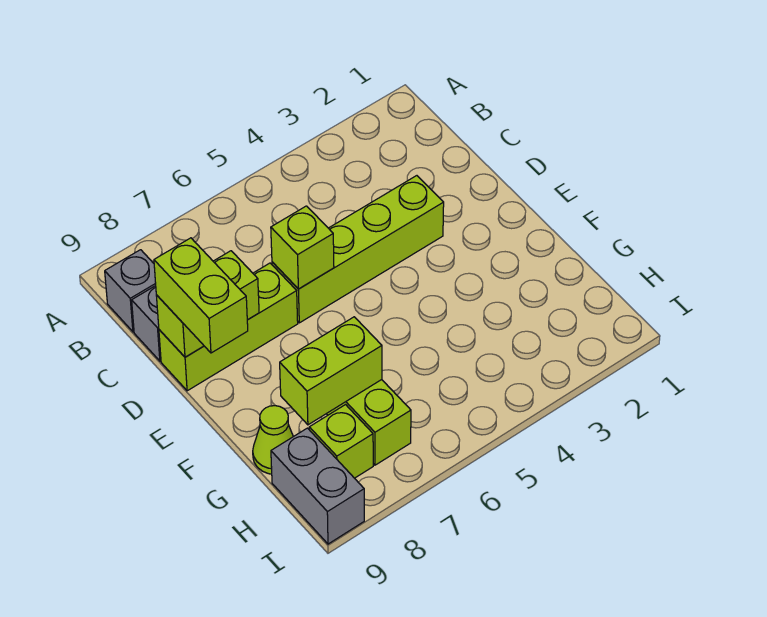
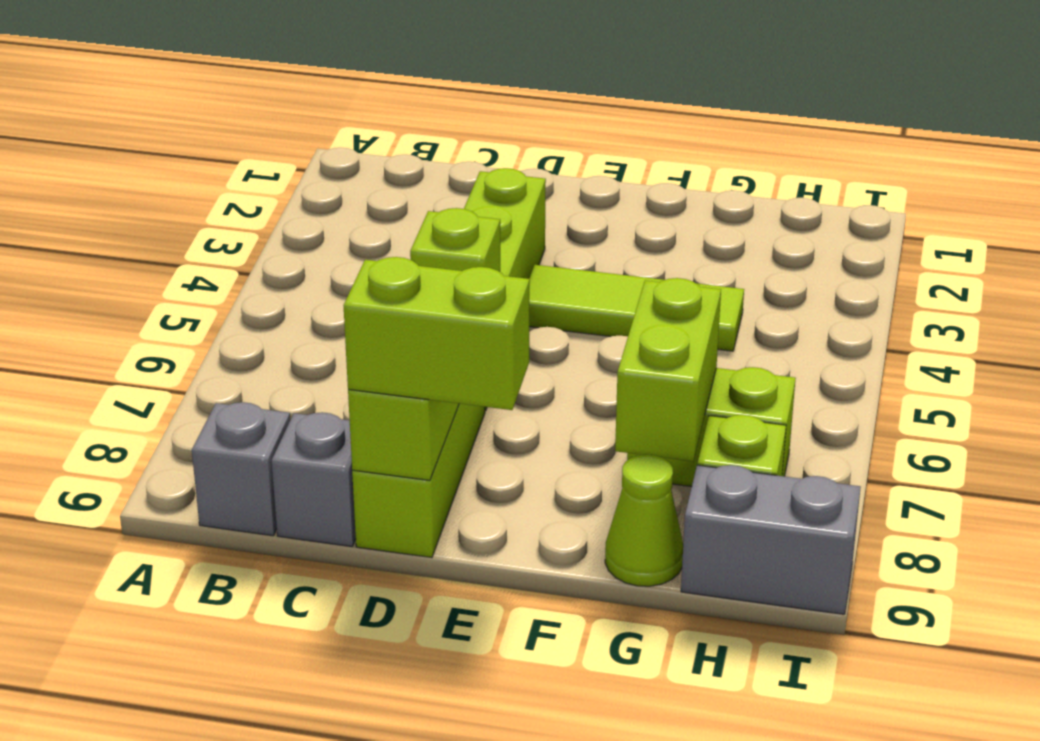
none -> lime tile E4:G4 level 1

